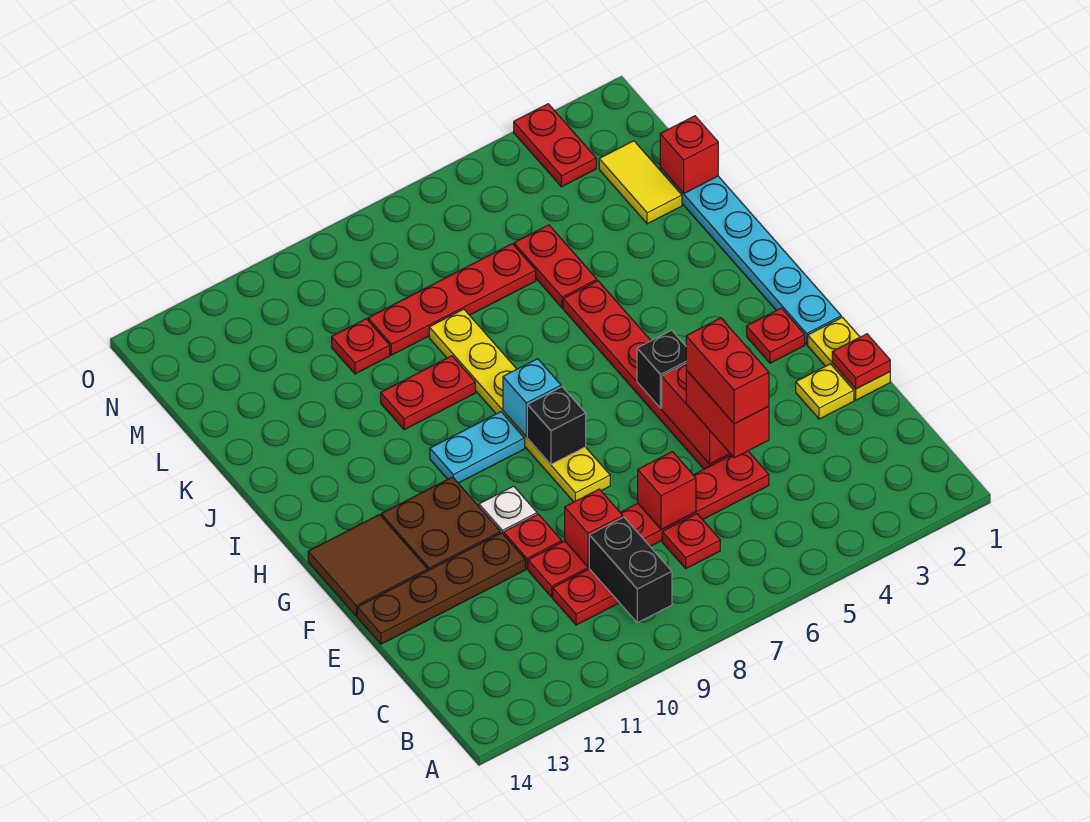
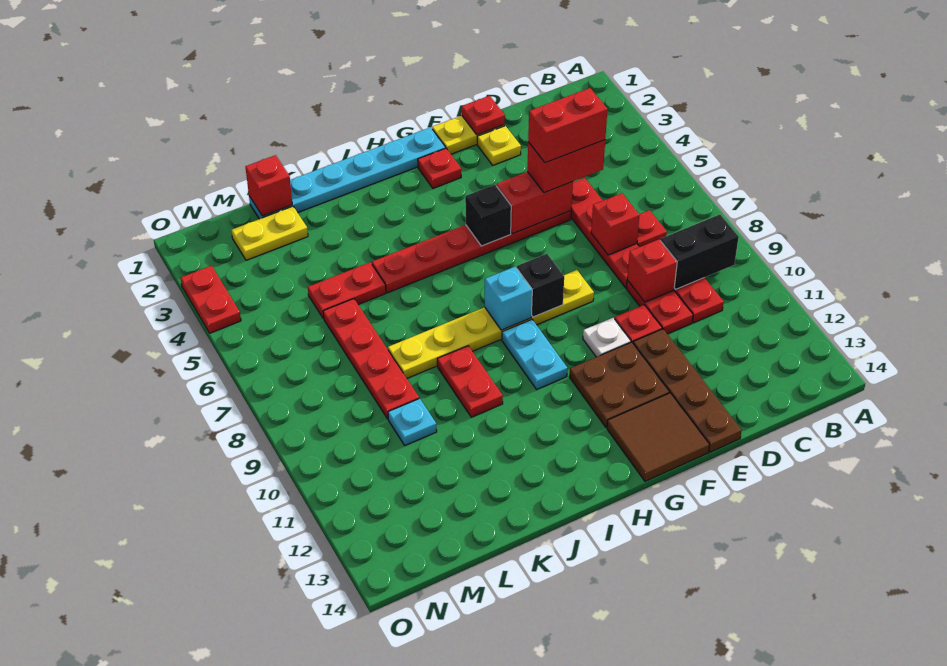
yellow tile L2:M2 level 1 -> yellow plate L2:M2 level 1
red plate L10 level 1 -> cyan plate L10 level 1
red plate N3:O3 level 1 -> red plate O3:O4 level 1

